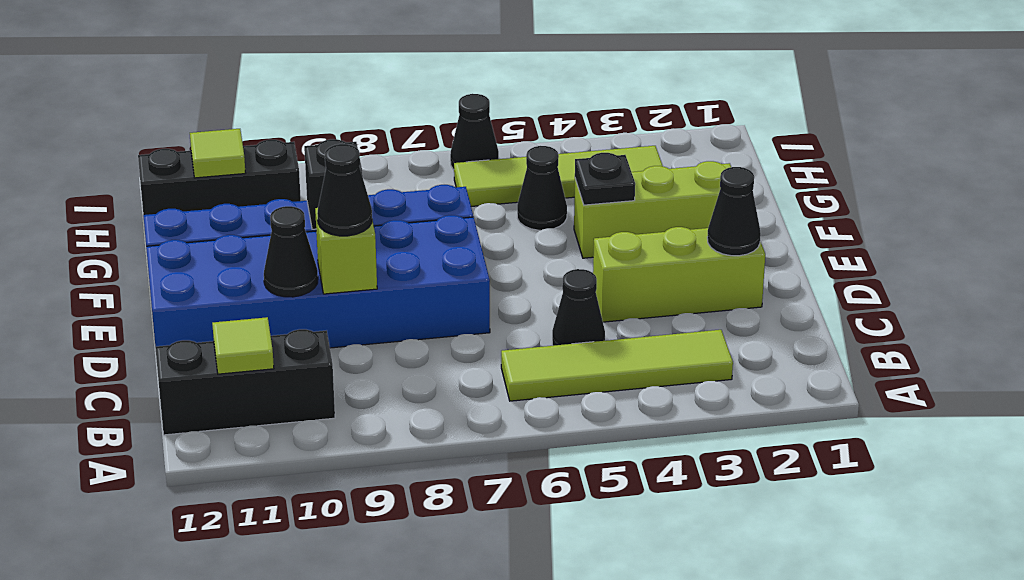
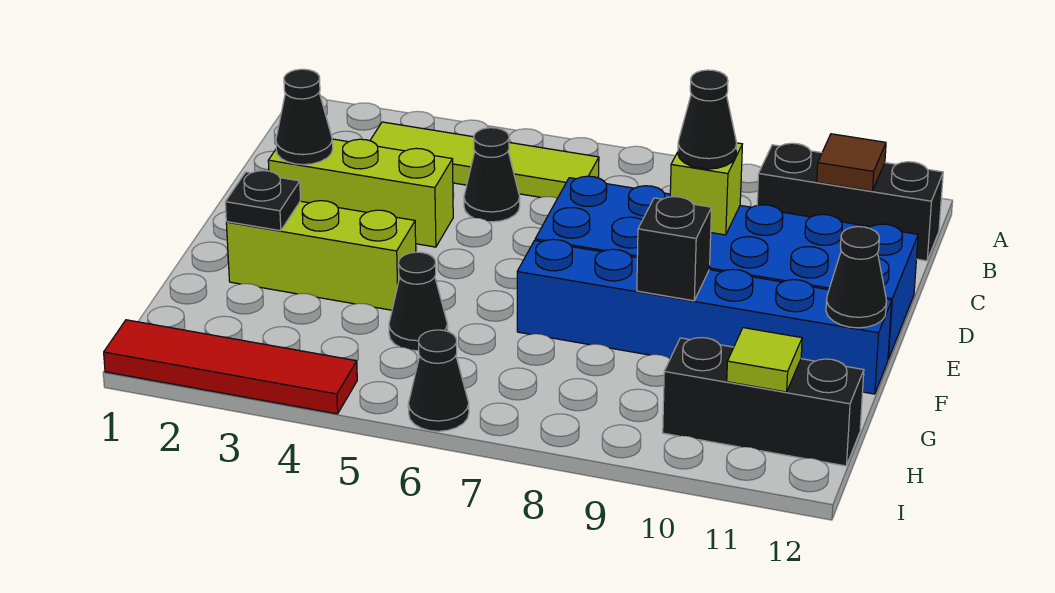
lime tile B11 level 2 -> brown tile B11 level 2
black cone D10 level 2 -> black cone F12 level 2
black plate F4 level 2 -> black plate F2 level 2
lime tile H3:H6 level 1 -> none
none -> red tile I1:I4 level 1

